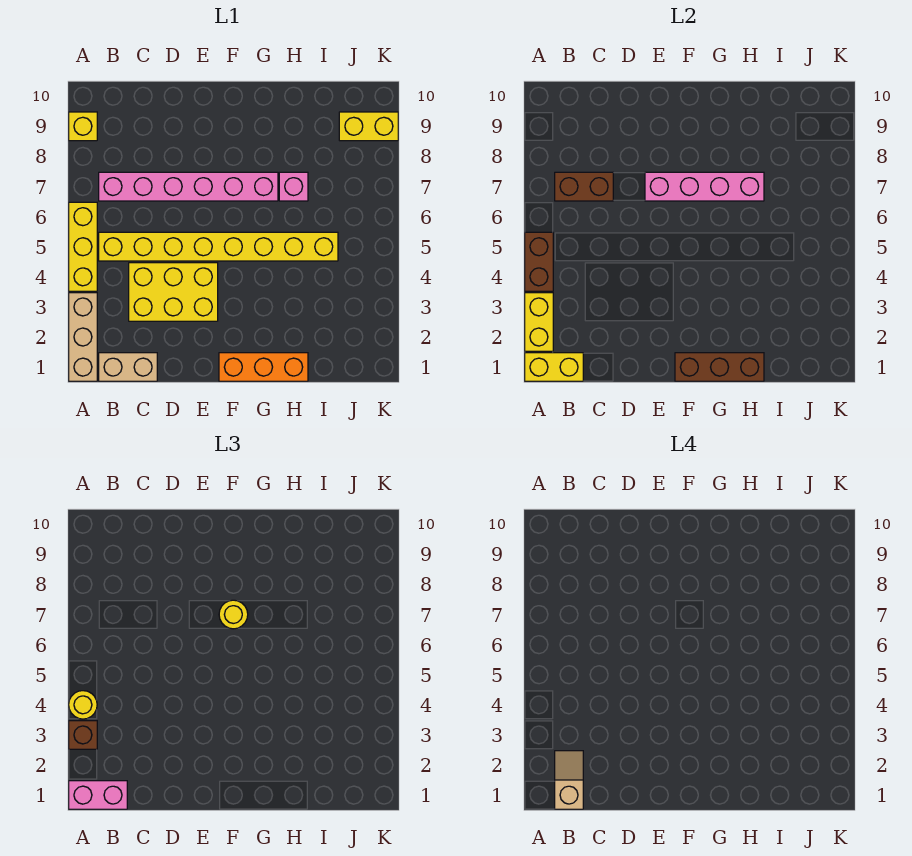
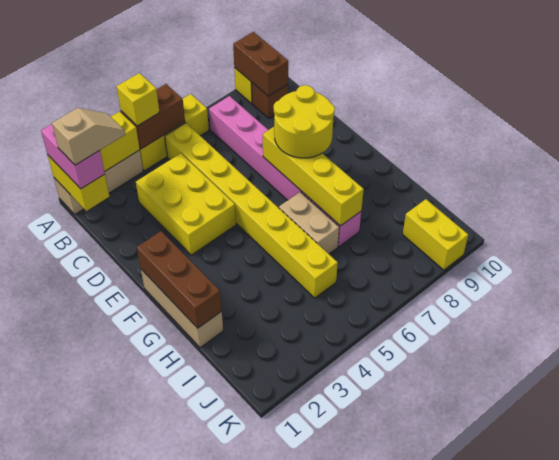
brown brick A3 level 3 -> brown brick B9 level 1
yellow round brick A4 level 3 -> yellow brick A4 level 3
tan brick B1:C1 level 1 -> tan brick G6:H6 level 1
brown brick B7:C7 level 2 -> brown brick A9:B9 level 2
pink brick E7:H7 level 2 -> yellow brick E7:H7 level 2
orange brick F1:H1 level 1 -> tan brick F1:H1 level 1
yellow round brick F7 level 3 -> yellow round brick E7:F8 level 3

